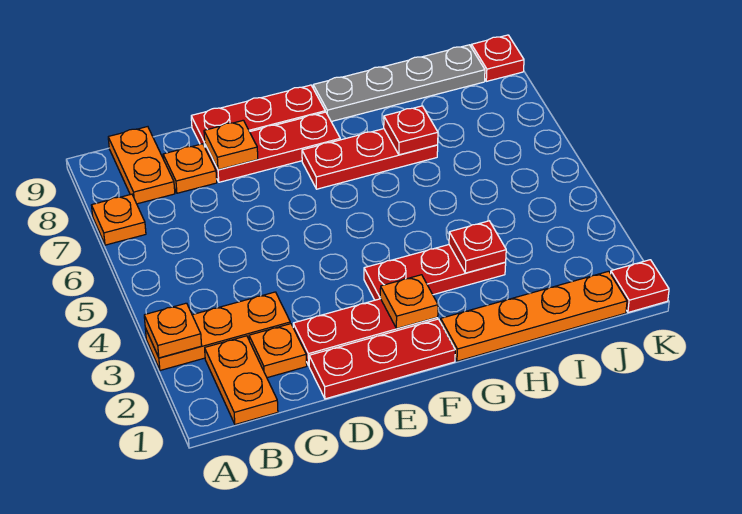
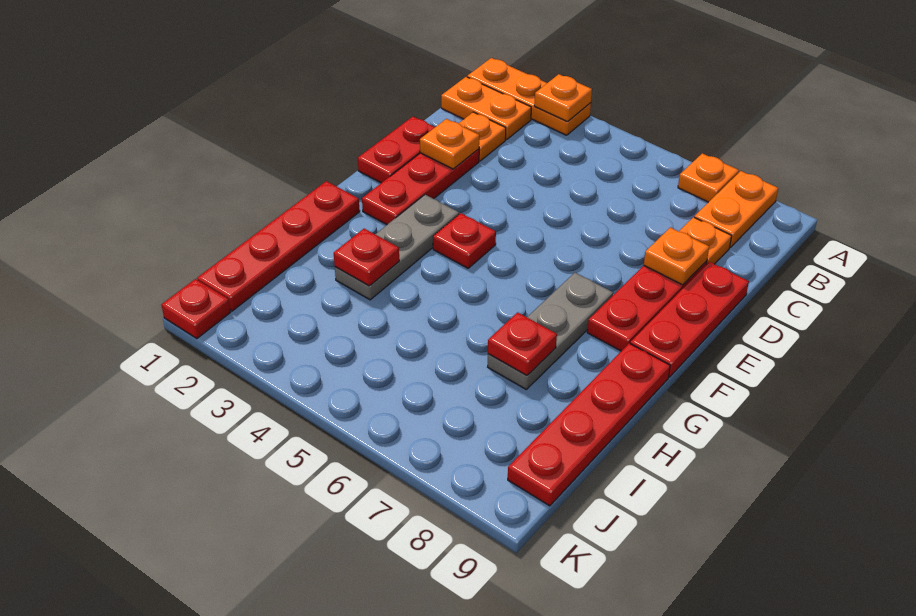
orange plate A3:C3 level 1 -> orange plate A1:A3 level 1
orange plate B8:B9 level 1 -> orange plate A8:B8 level 1
red plate D1:F1 level 1 -> red plate D1:E1 level 1
orange plate F2 level 2 -> orange plate D2 level 2
red plate F3:H3 level 1 -> grey plate F3:H3 level 1
red plate F7:H7 level 1 -> grey plate F7:H7 level 1
orange plate G1:J1 level 1 -> red plate G1:J1 level 1
grey plate G9:J9 level 1 -> red plate G9:J9 level 1
red plate K9 level 1 -> red plate F4 level 1

